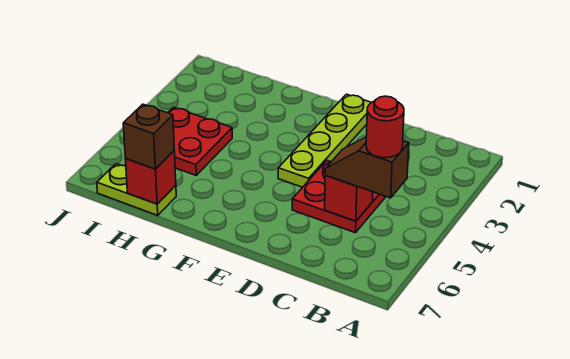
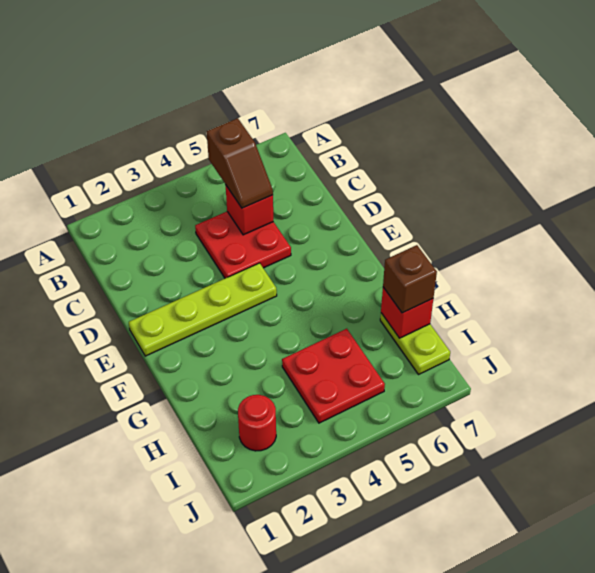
red round brick B5 level 4 -> red round brick I2 level 1

